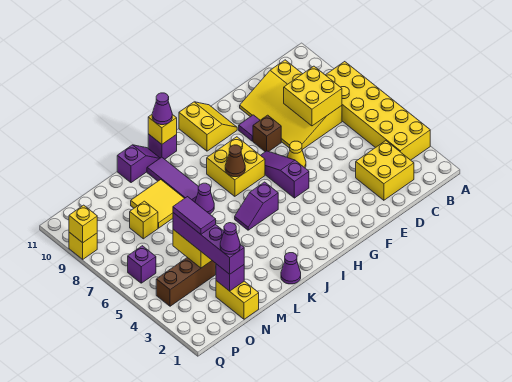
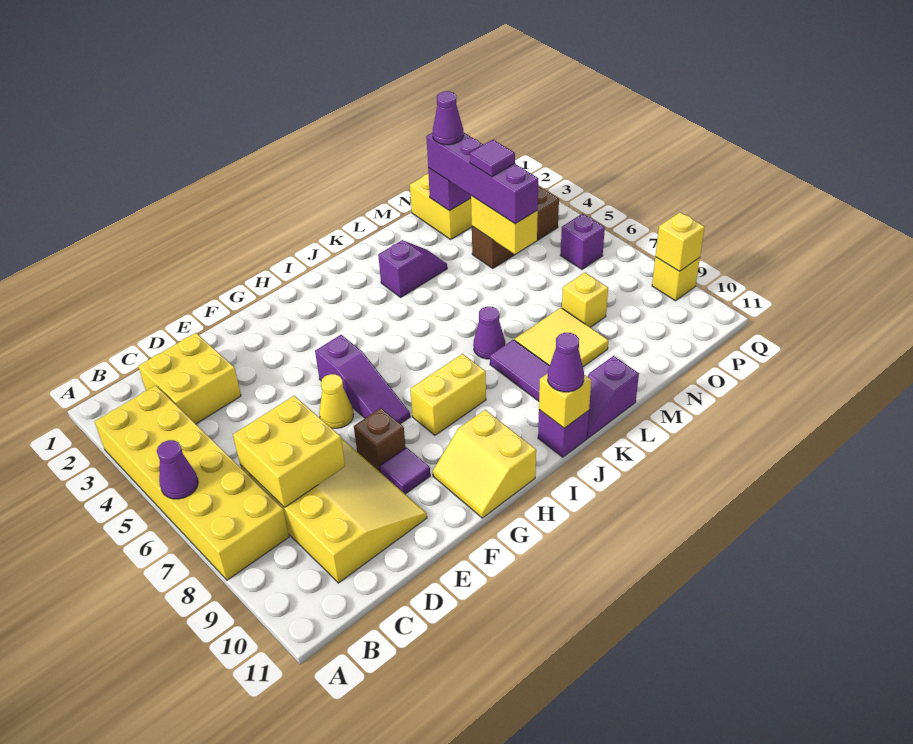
yellow brick H7:I8 level 1 -> yellow brick H8:I8 level 1
purple slope I5:J5 level 1 top I -> purple slope K3:L3 level 1 top K
brown cone I7 level 2 -> none
purple cone K1 level 1 -> purple cone A6 level 2
purple tile N4:N5 level 4 -> purple tile N4 level 4

